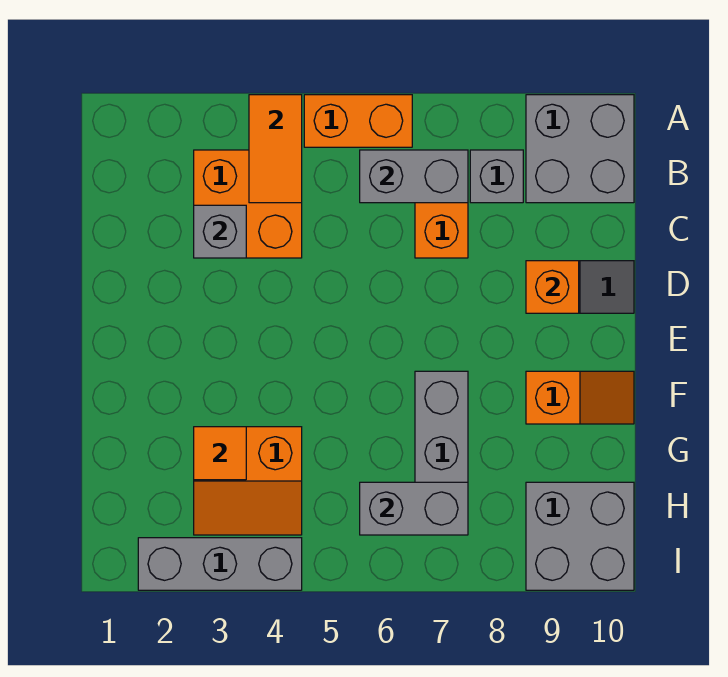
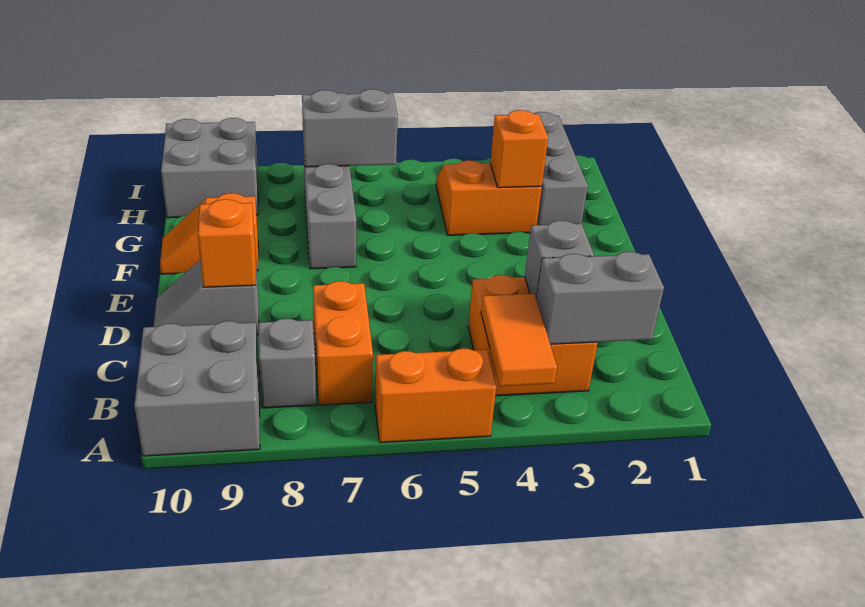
grey brick B6:B7 level 2 -> grey brick B2:B3 level 2
orange tile G3 level 2 -> orange brick G3 level 2
grey brick I2:I4 level 1 -> grey brick G2:I2 level 1

